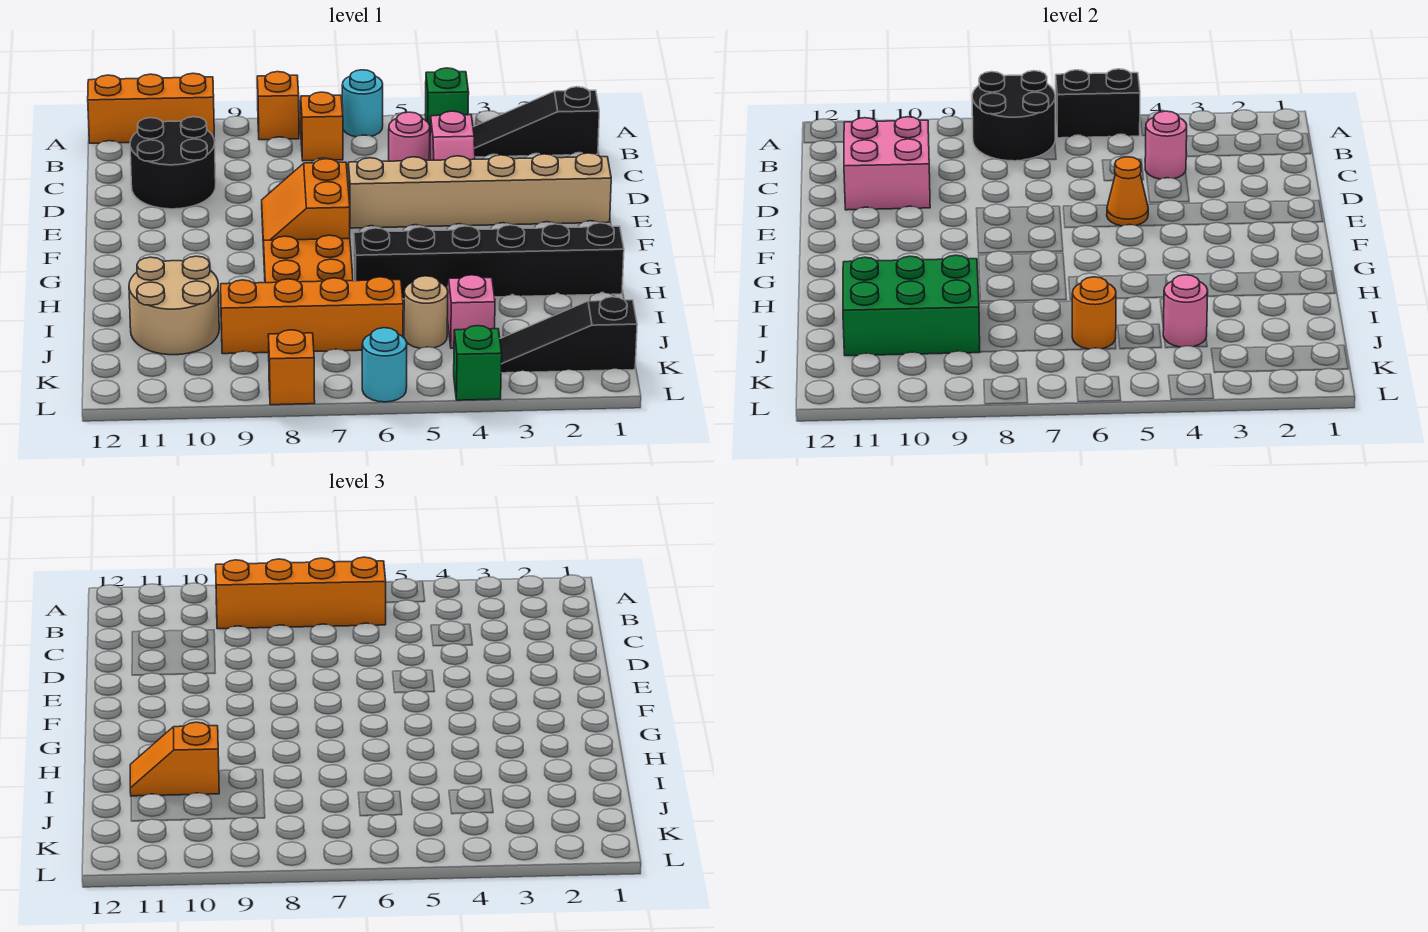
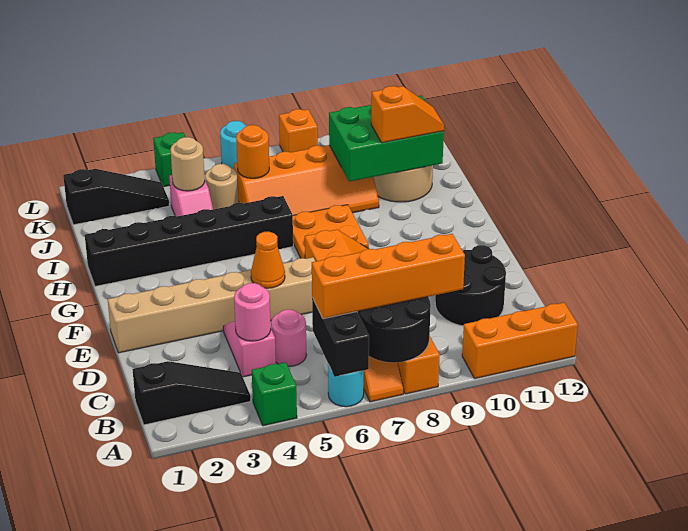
black brick A5:A6 level 2 -> black brick A6:B6 level 2
pink brick C10:D11 level 2 -> none
pink round brick J4 level 2 -> tan round brick J4 level 2

